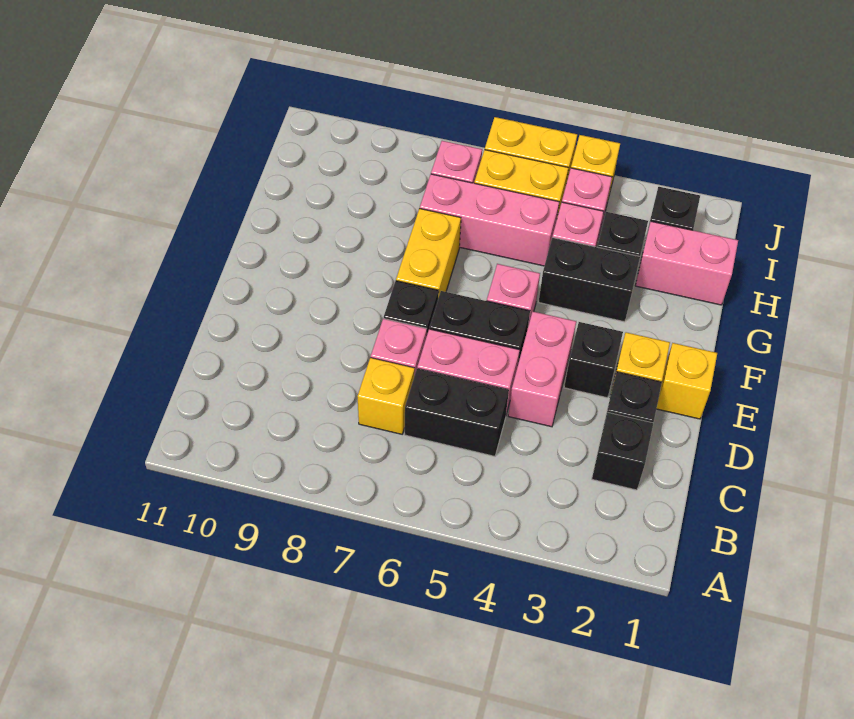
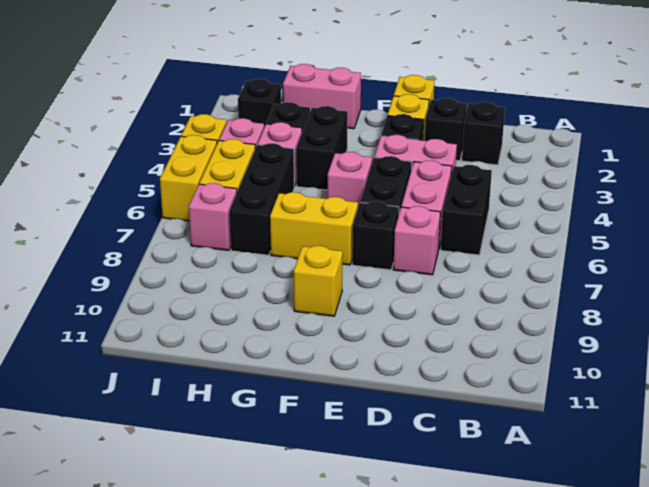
yellow brick C7 level 1 -> yellow brick F9 level 1
pink brick H1:H2 level 1 -> pink brick G1:H1 level 1
pink brick H5:H7 level 1 -> black brick H5:H7 level 1

